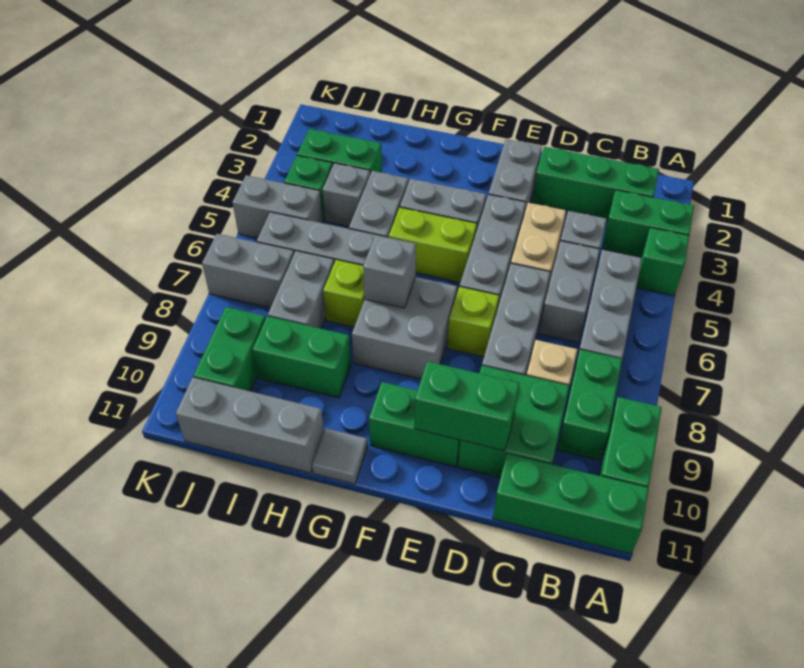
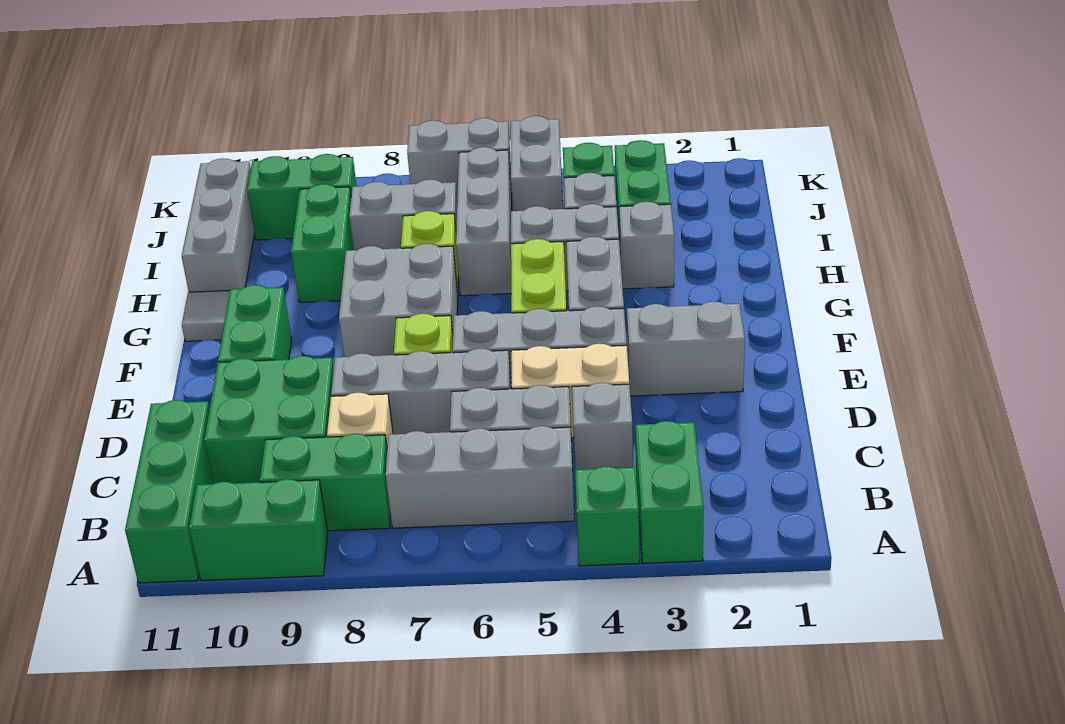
green brick B2:D2 level 1 -> none
green brick D10:E10 level 2 -> none
grey brick G7 level 2 -> grey brick H3 level 1
grey brick J7:K7 level 1 -> grey brick K6:K7 level 1

